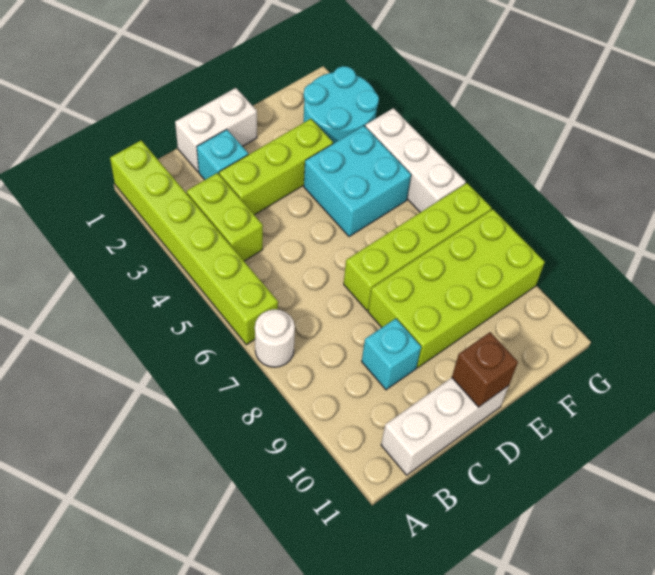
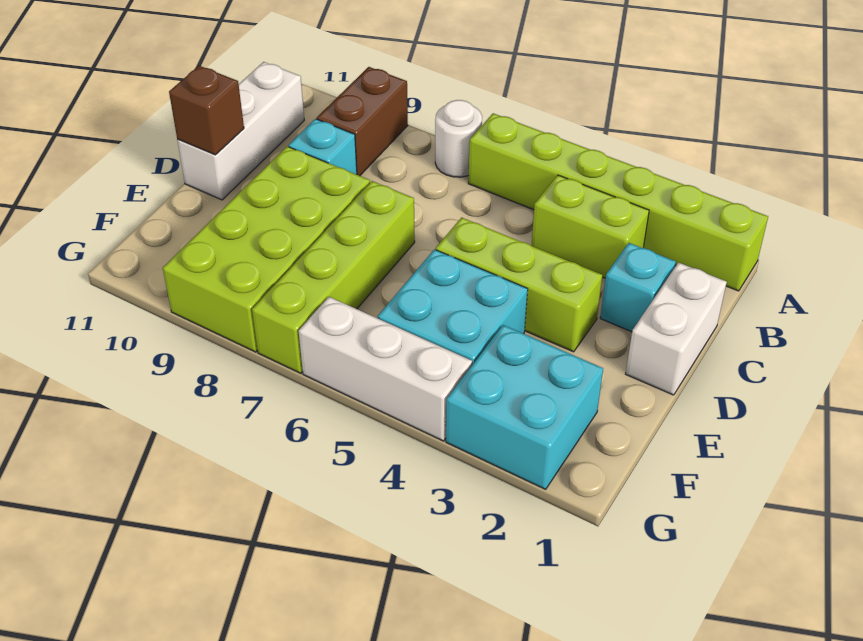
none -> brown brick A9:B9 level 1
lime brick C3:E3 level 1 -> lime brick D3:D5 level 1
cyan round brick F2:G3 level 1 -> cyan brick F2:G3 level 1

